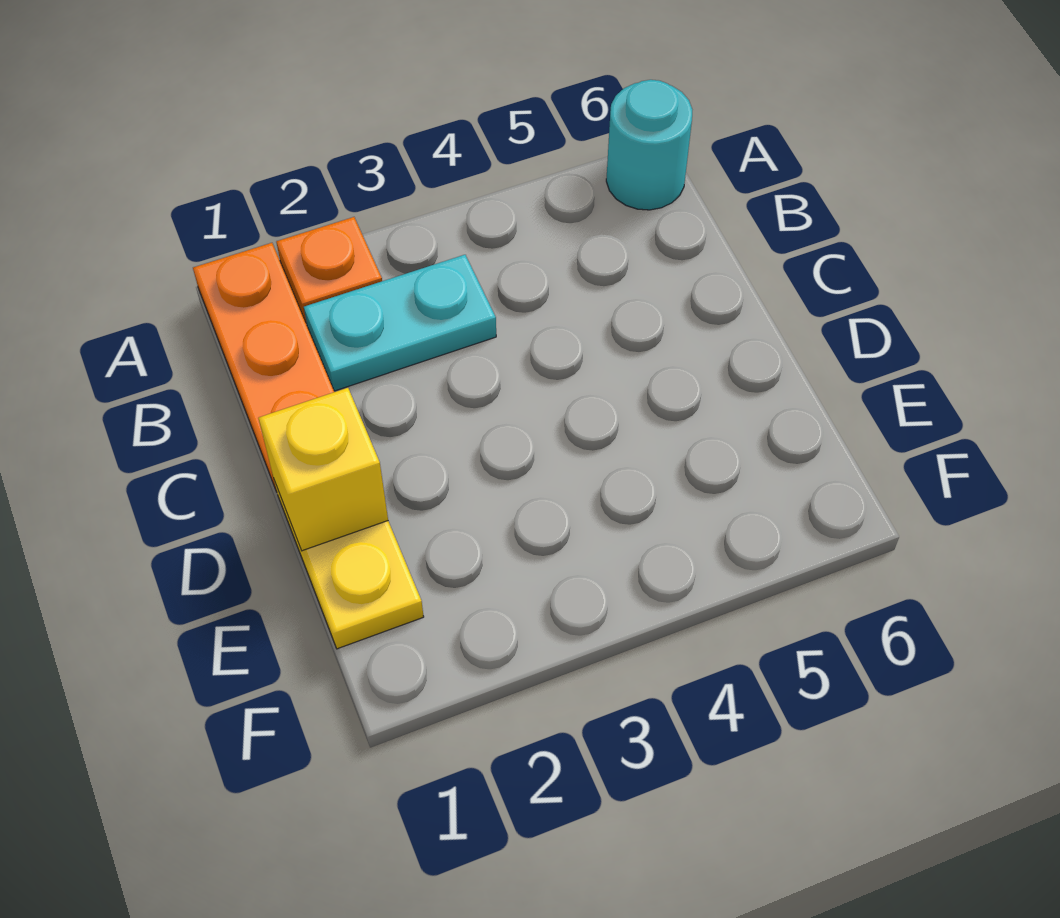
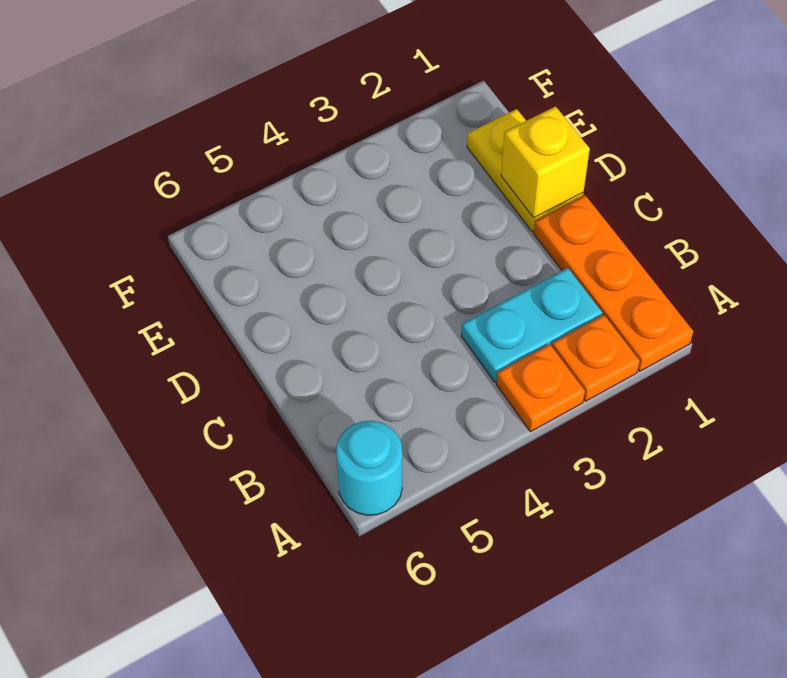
none -> orange plate A3 level 1

